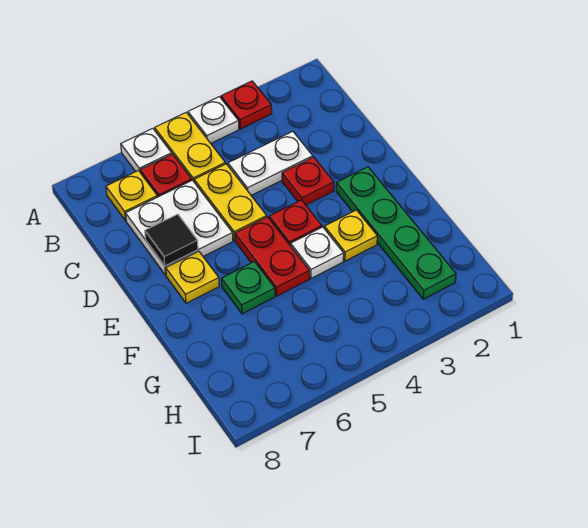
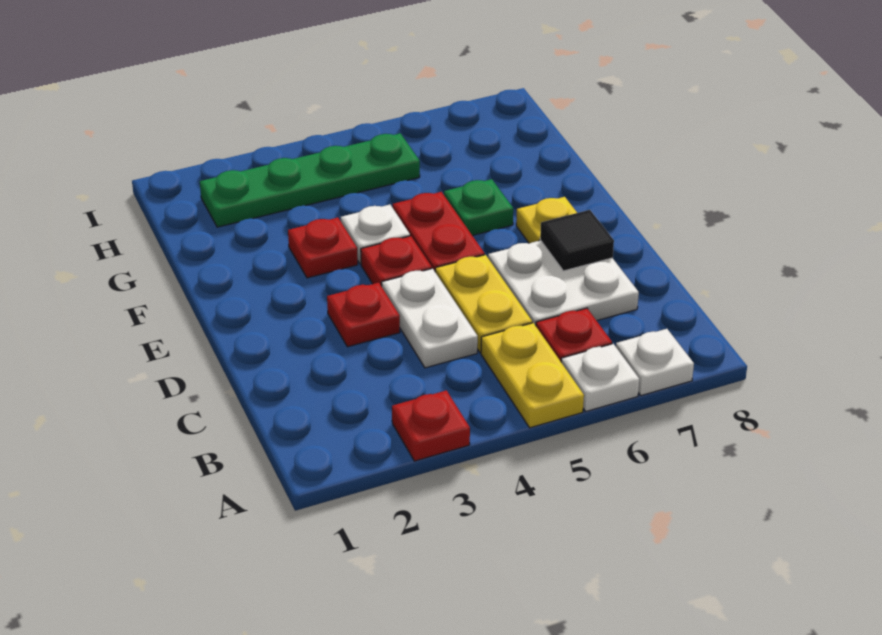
white plate A4 level 1 -> white plate A7 level 1
yellow plate B7 level 1 -> none
white plate C3:C4 level 1 -> white plate C4:D4 level 1
green plate E2:H2 level 1 -> green plate H2:H5 level 1
yellow plate F3 level 1 -> red plate F3 level 1

